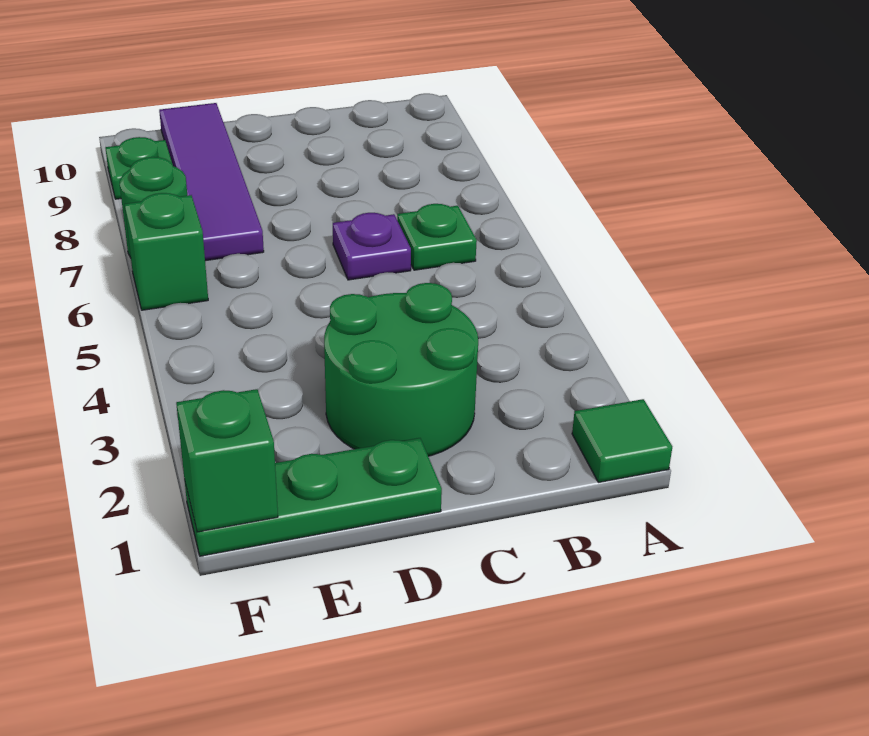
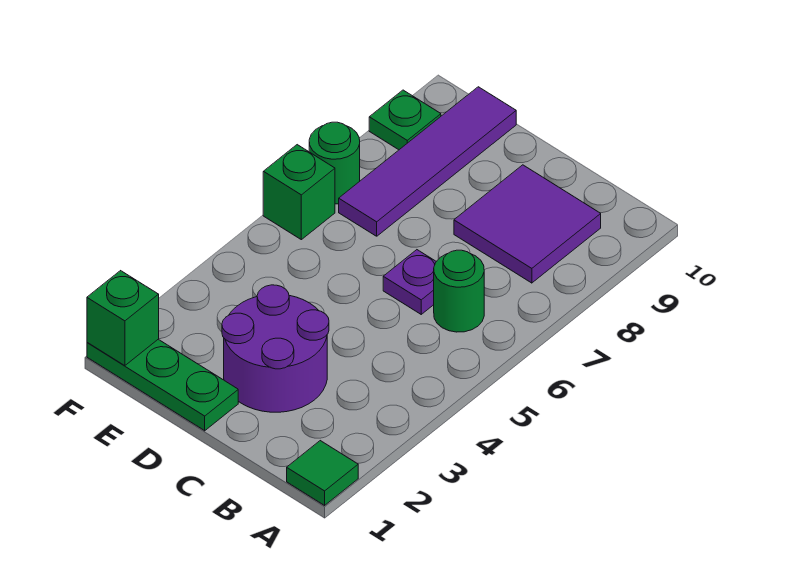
green plate B6 level 1 -> green round brick B6 level 1
none -> purple tile B8:C9 level 1
green round brick C2:D3 level 1 -> purple round brick C2:D3 level 1

